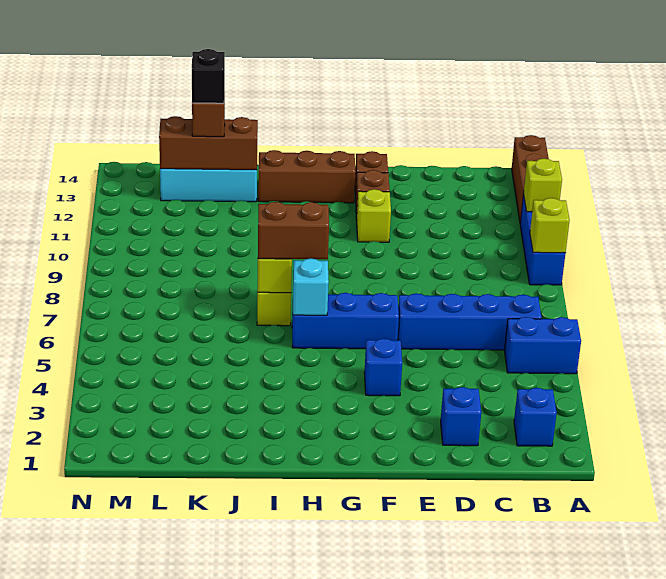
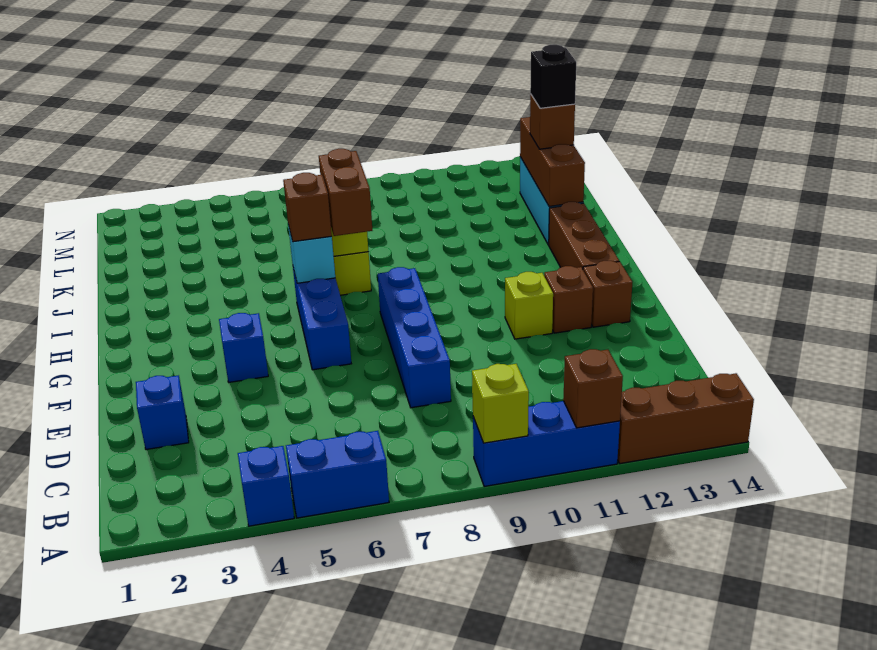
blue brick A5:B5 level 1 -> blue brick A5:A6 level 1
lime brick A11 level 2 -> brown brick A11 level 2
blue brick B2 level 1 -> blue brick A4 level 1
blue brick B6:E6 level 1 -> blue brick D8:G8 level 1
none -> brown brick H6 level 3

